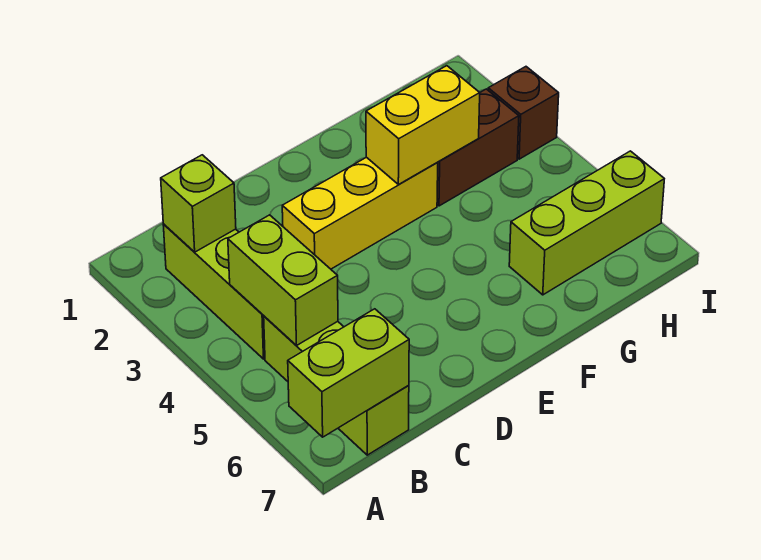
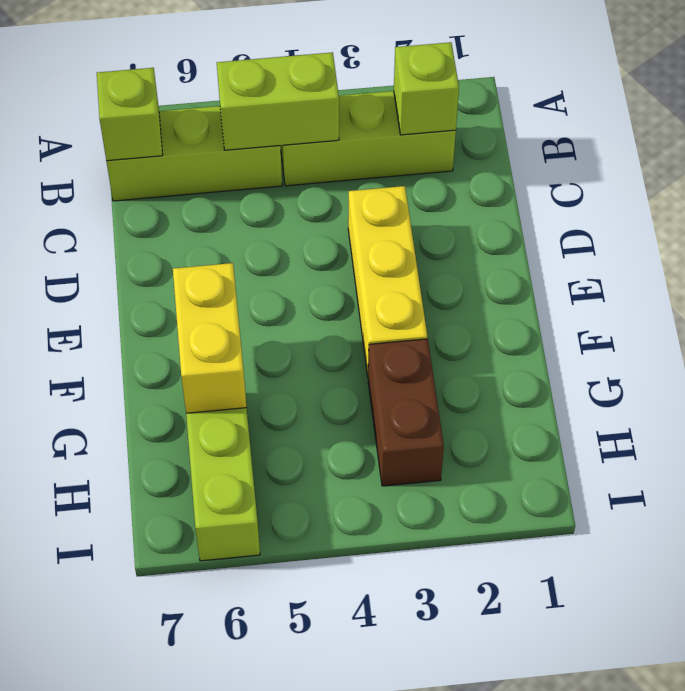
lime brick A7:B7 level 2 -> lime brick B7 level 2
yellow brick F3:G3 level 2 -> yellow brick F6:G6 level 2
brown brick I3 level 1 -> none

